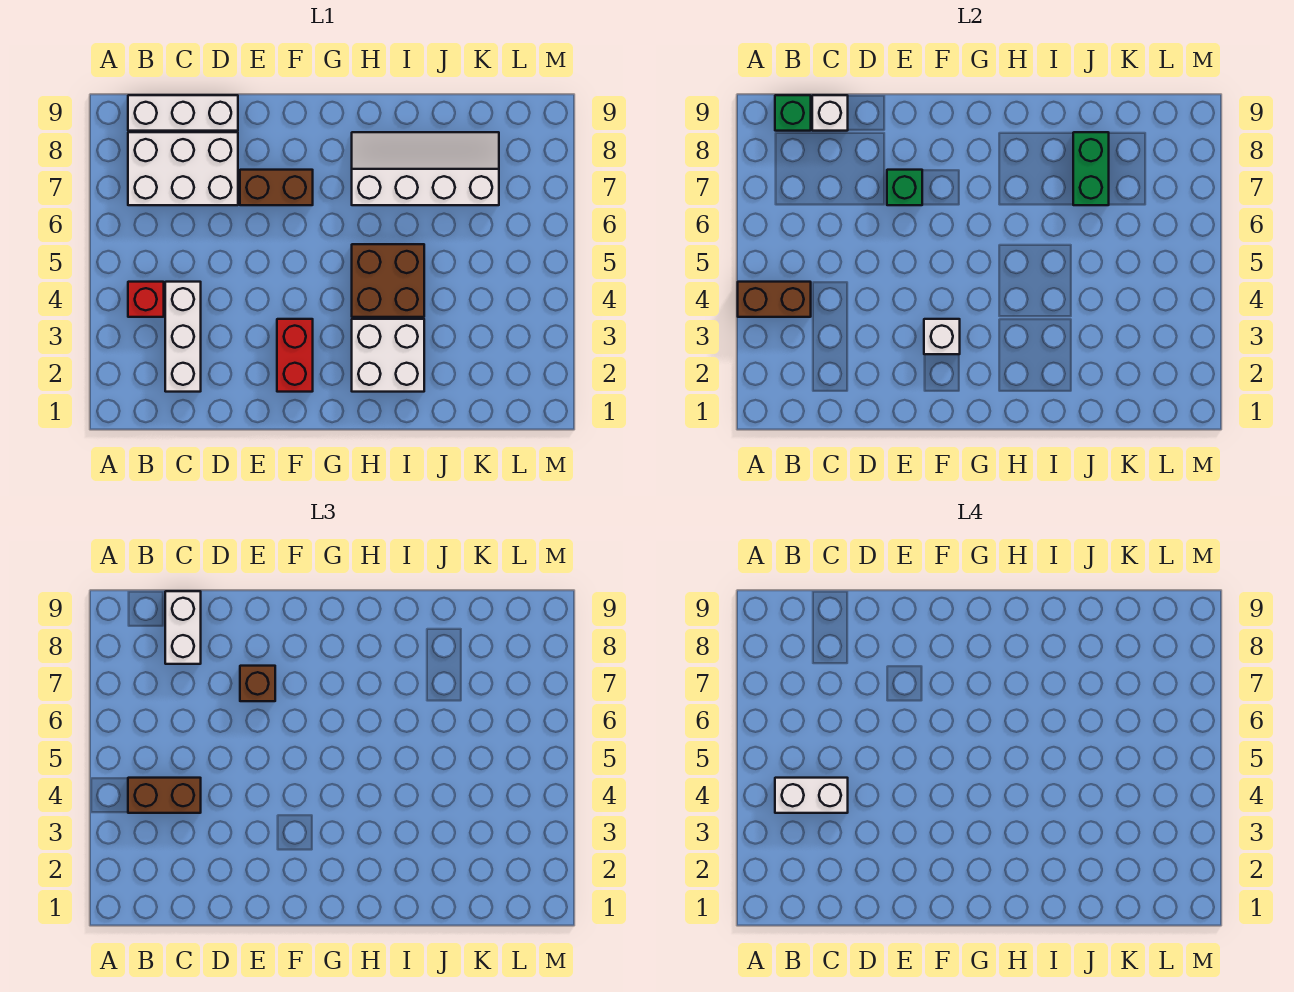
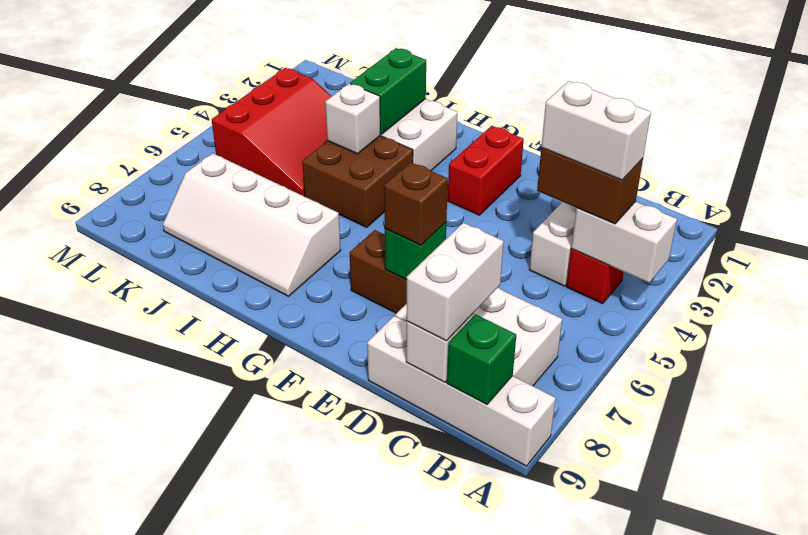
brown brick A4:B4 level 2 -> white brick A4:B4 level 2
white brick B9:D9 level 1 -> white brick A9:D9 level 1
white brick F3 level 2 -> white brick I4 level 2
none -> red slope J3:L5 level 1 top L
green brick J7:J8 level 2 -> green brick I2:I3 level 2

